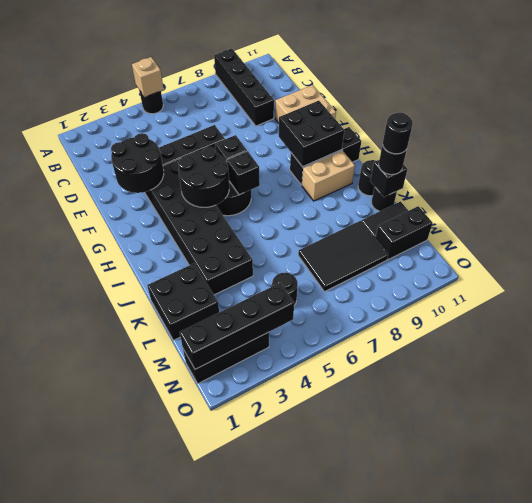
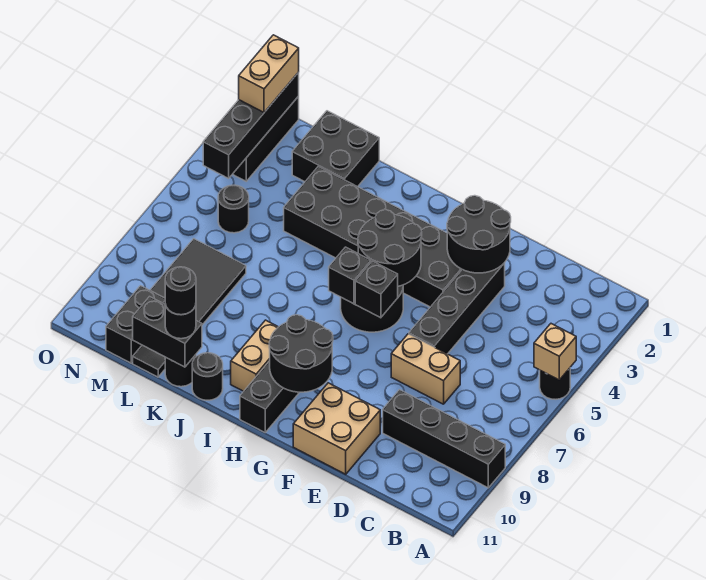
none -> tan brick D7:E7 level 1
black brick G9:H10 level 2 -> black round brick G9:H10 level 2
black brick K11 level 2 -> black brick K11:L11 level 2
none -> tan brick N1:N2 level 3

